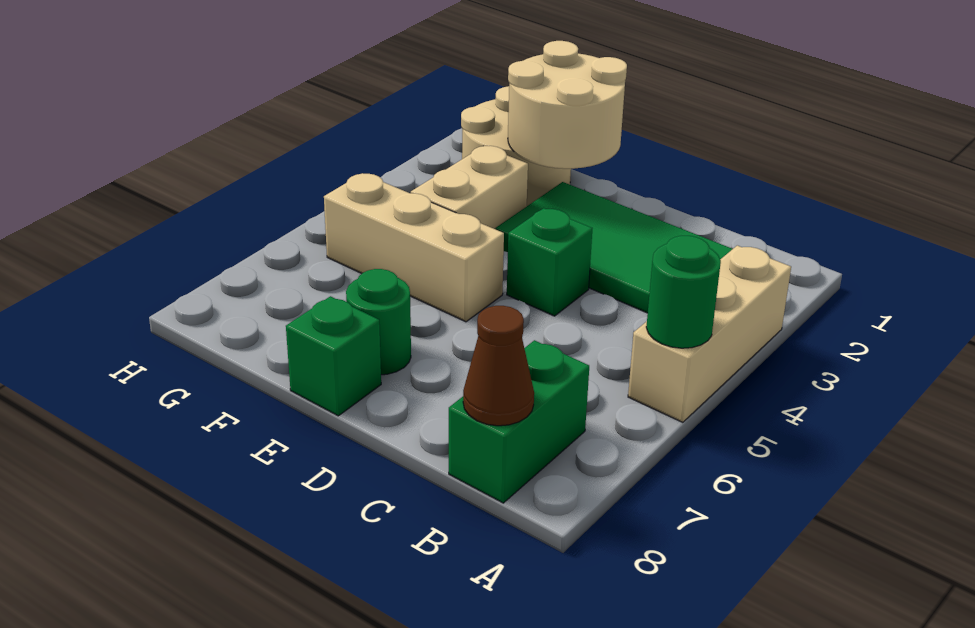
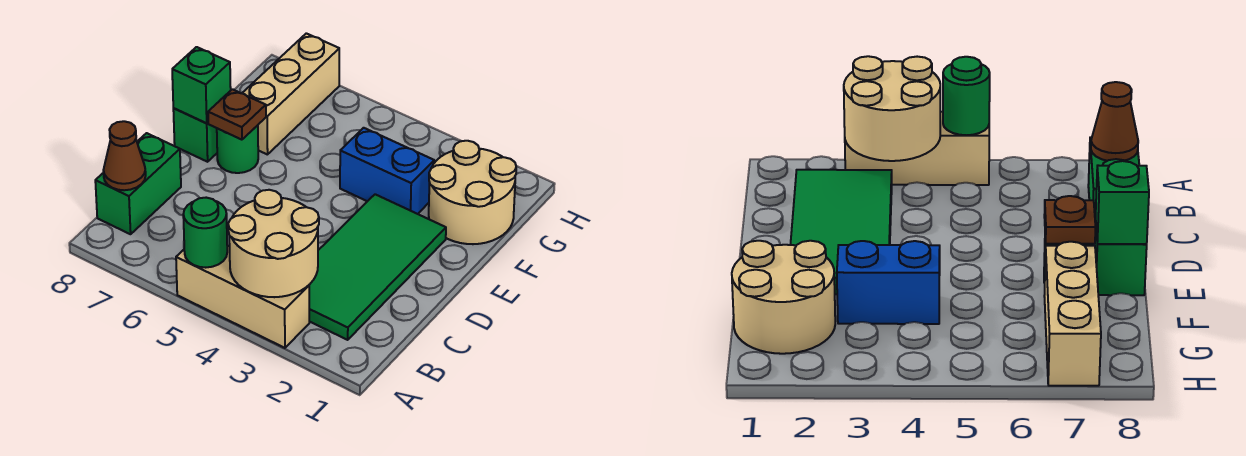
green brick B7:B8 level 1 -> green brick B8:C8 level 1
green brick D4 level 1 -> green brick E8 level 2
tan round brick E1:F2 level 2 -> tan round brick A3:B4 level 2
tan brick E5:G5 level 1 -> tan brick F7:H7 level 1
none -> brown plate E7 level 2
tan brick F3:F4 level 1 -> blue brick F3:F4 level 1

